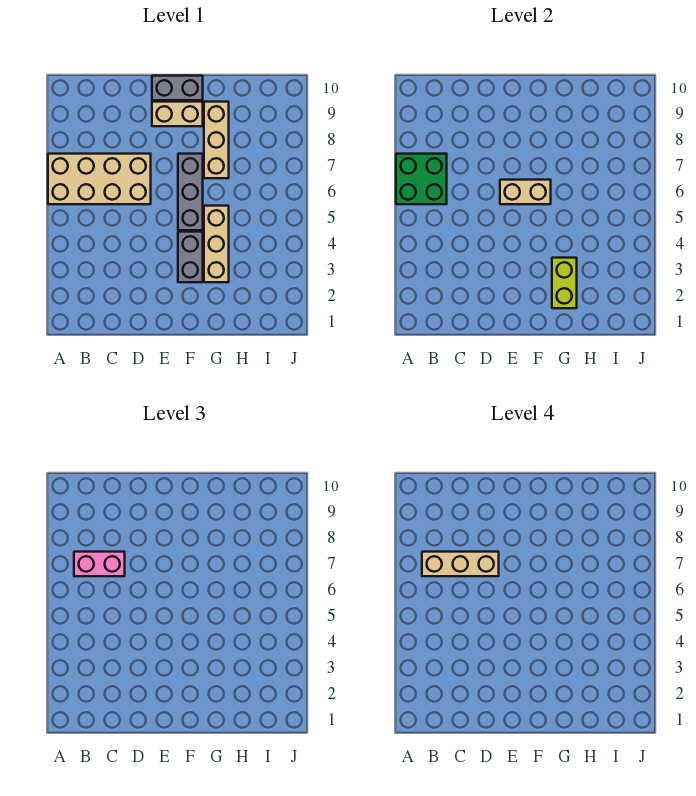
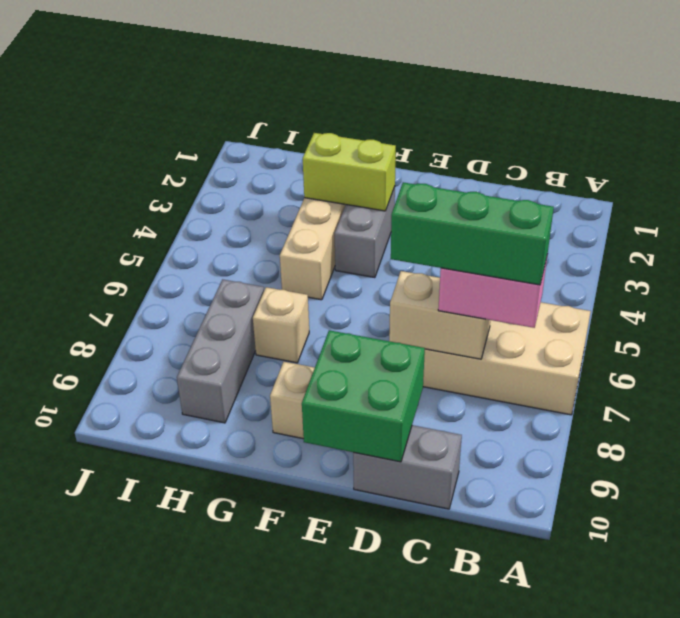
green brick A6:B7 level 2 -> green brick D9:E10 level 2
tan brick B7:D7 level 4 -> green brick B7:D7 level 4
tan brick E6:F6 level 2 -> tan brick C7:D7 level 2
grey brick E10:F10 level 1 -> grey brick C10:D10 level 1
grey brick F5:F7 level 1 -> grey brick H7:H9 level 1
lime brick G2:G3 level 2 -> lime brick F3:G3 level 2
tan brick G7:G9 level 1 -> tan brick G7 level 1

